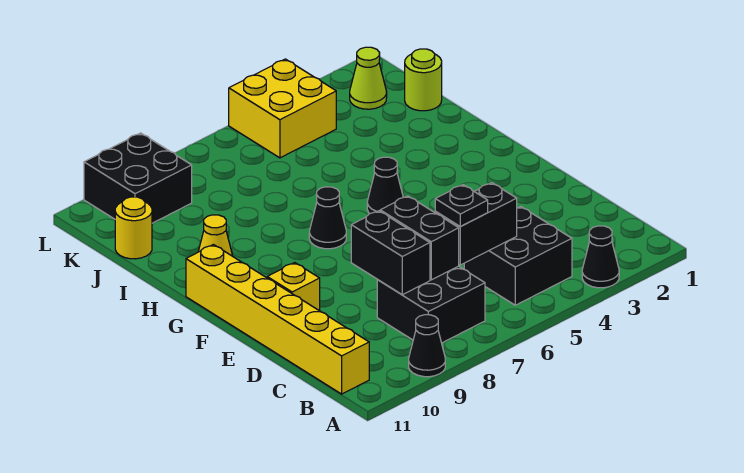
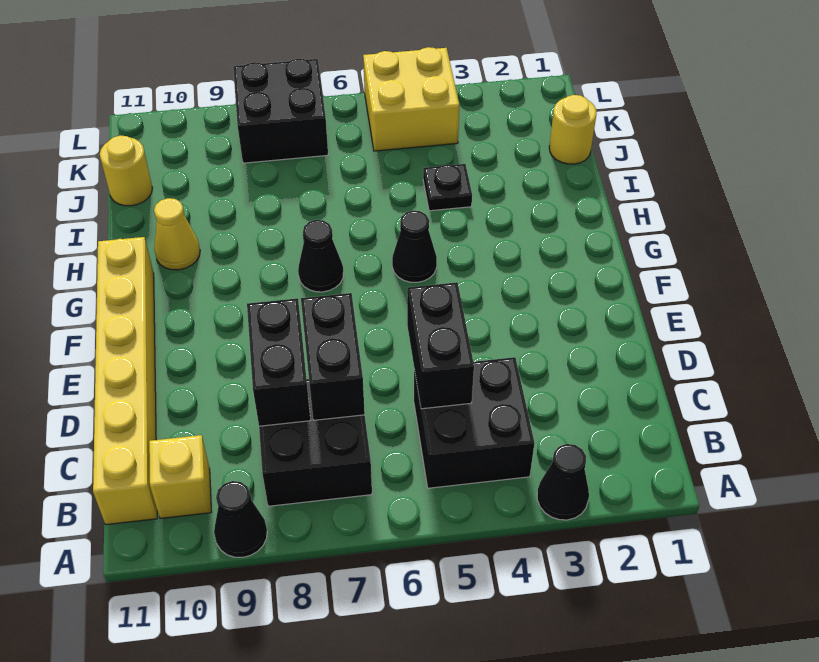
black brick C5:C6 level 2 -> black brick C5:D5 level 2
black plate C6 level 3 -> black plate I4 level 1
yellow brick E10 level 1 -> yellow brick B10 level 1
lime round brick J1 level 1 -> yellow round brick J1 level 1
lime cone K2 level 1 -> none
black brick K9:L10 level 1 -> black brick K7:L8 level 1

